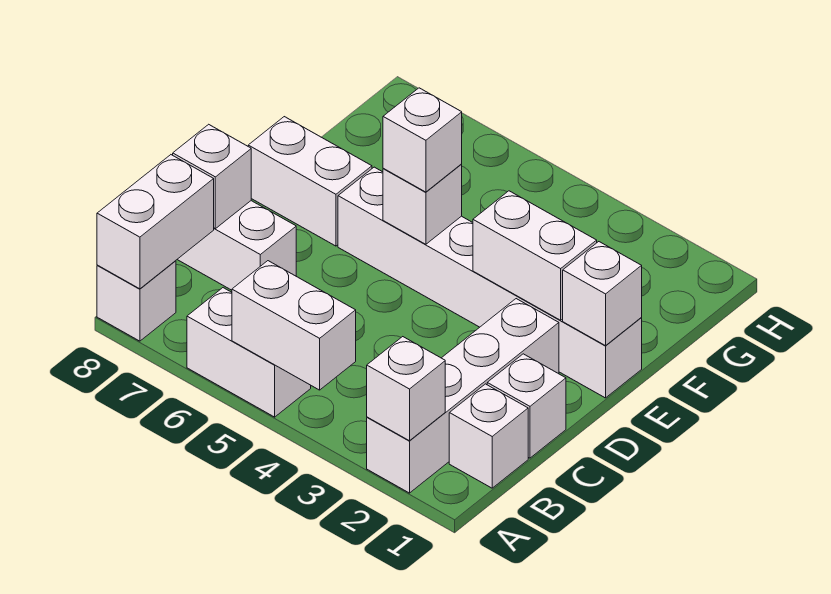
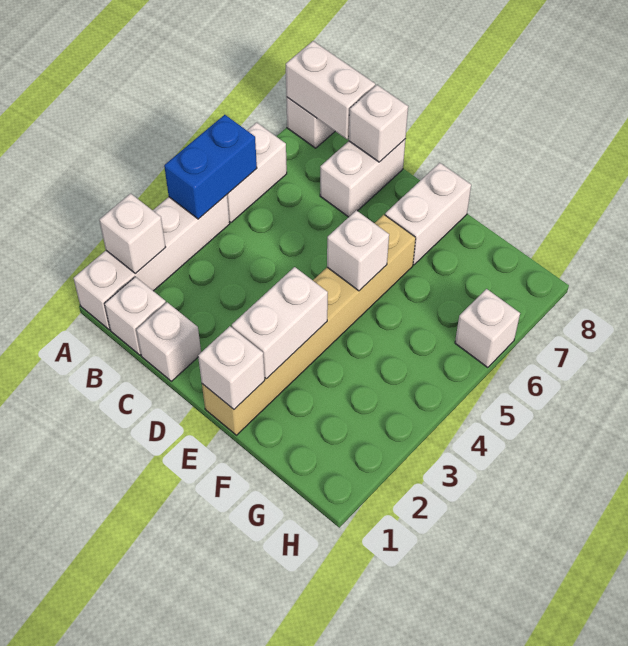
white brick A2:D2 level 1 -> white brick A1:A4 level 1
white brick A4:A5 level 2 -> blue brick A4:A5 level 2
white brick E1:E6 level 1 -> tan brick E1:E6 level 1
white brick E5 level 3 -> white brick H6 level 1

